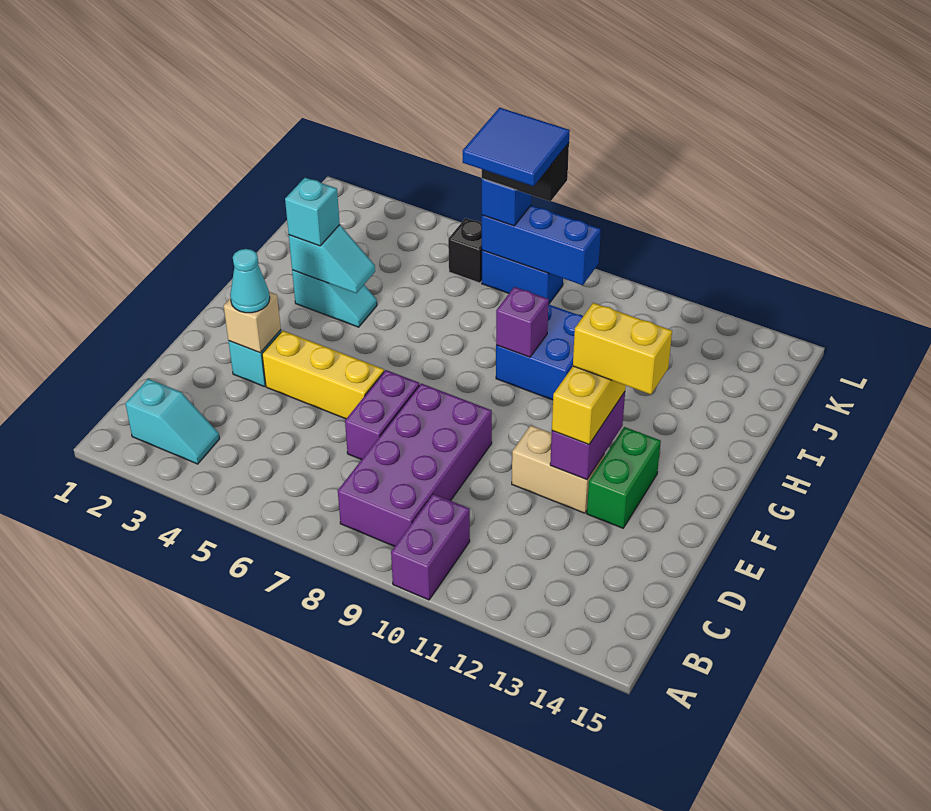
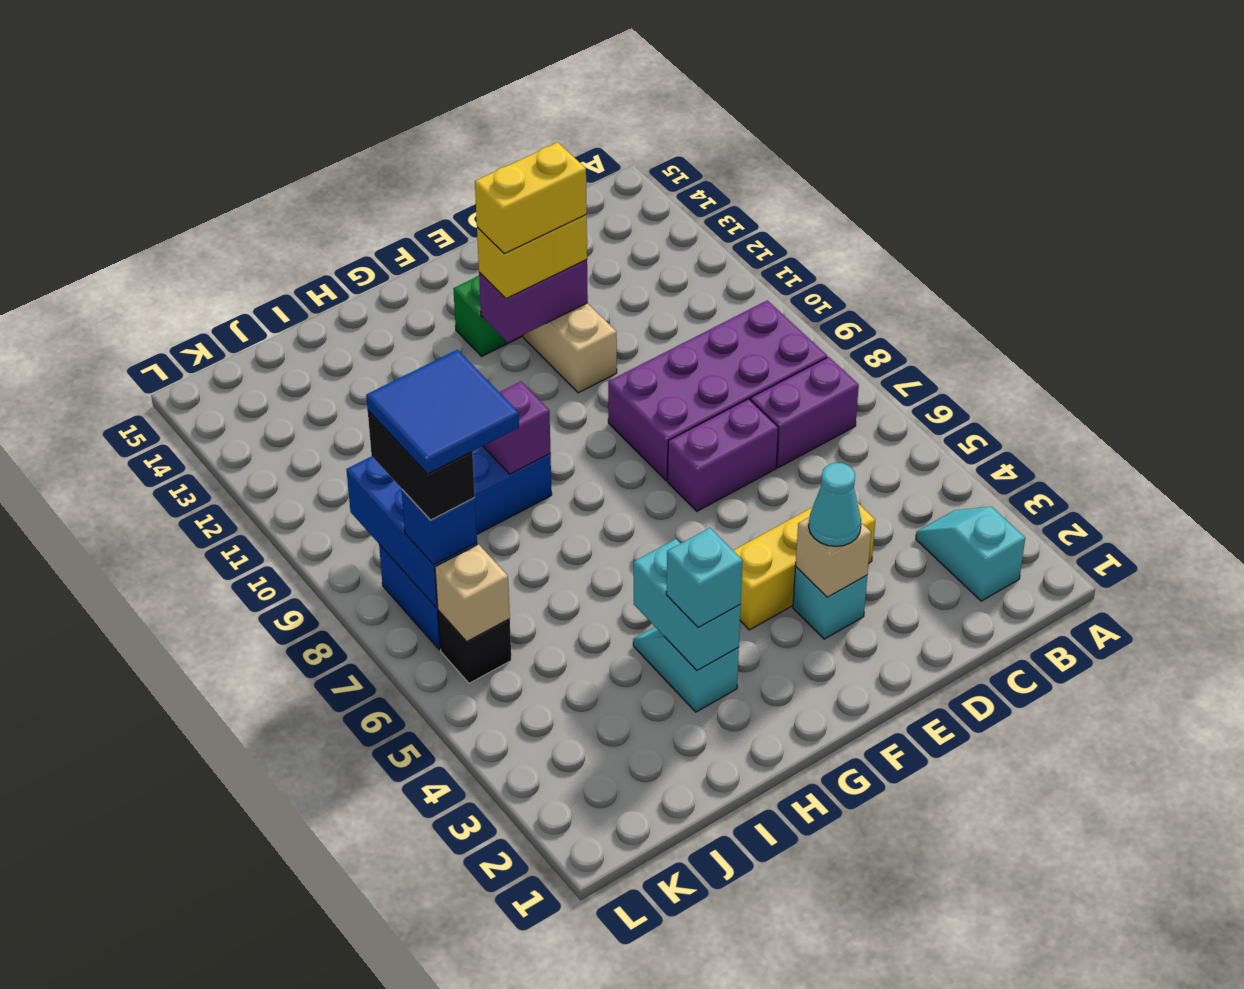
purple brick A10:B10 level 1 -> purple brick B7:C7 level 1
yellow brick E4:E6 level 1 -> yellow brick D4:F4 level 1
yellow brick F12:F13 level 4 -> yellow brick E12:F12 level 4
cyan slope H3:H4 level 2 top 3 -> cyan brick H3:H4 level 2
none -> tan brick K6 level 2

